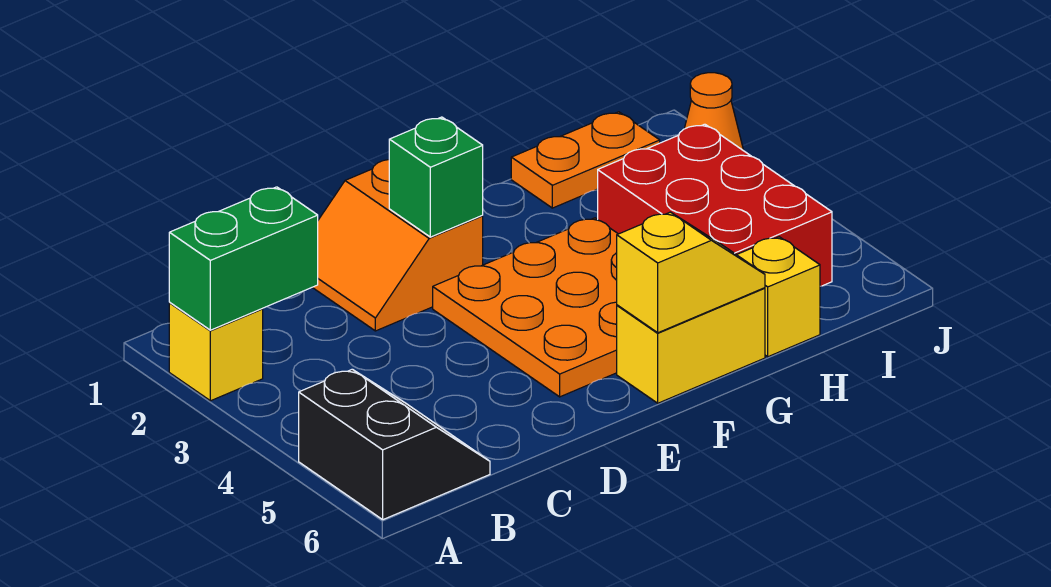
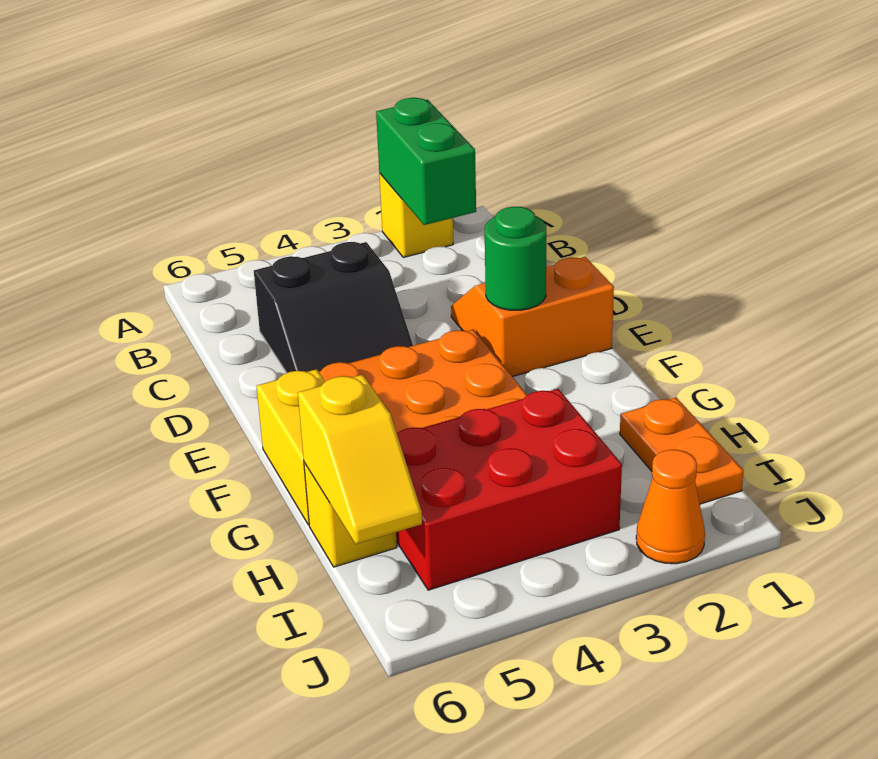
black slope A5:B6 level 1 top A -> black slope C4:D5 level 1 top C
green brick E2 level 2 -> green round brick E2 level 2
yellow slope F6:G6 level 2 top F -> yellow slope H6:I6 level 2 top H

